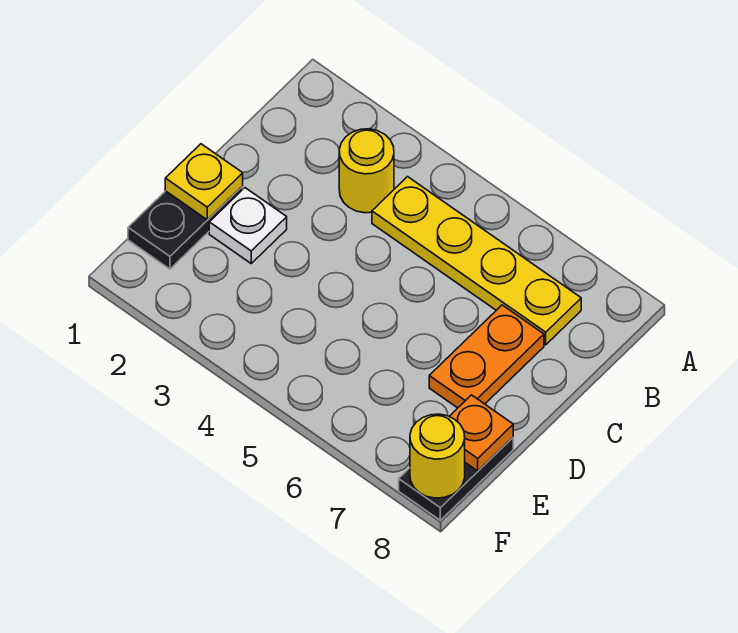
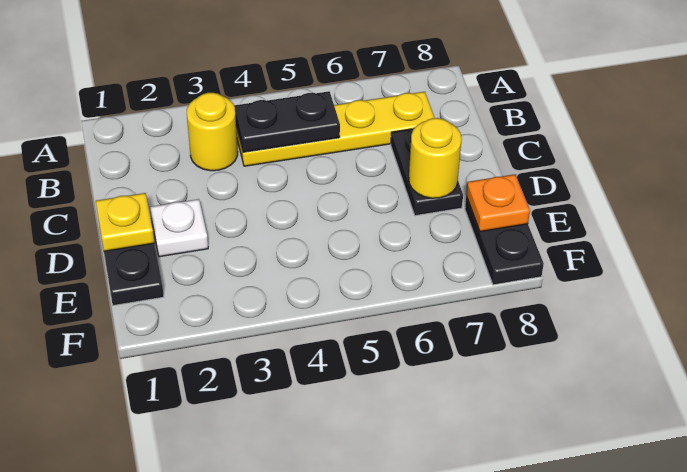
none -> black plate B4:B5 level 2
orange plate C7:D7 level 1 -> black plate C7:D7 level 1
yellow round brick F8 level 2 -> yellow round brick D7 level 2

